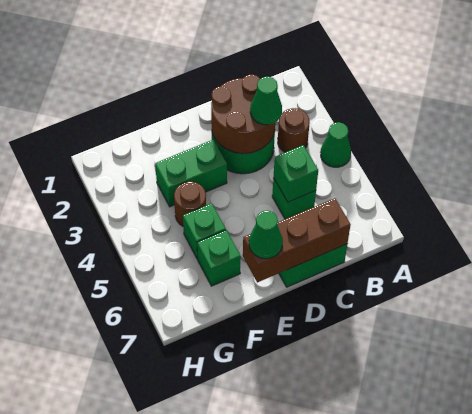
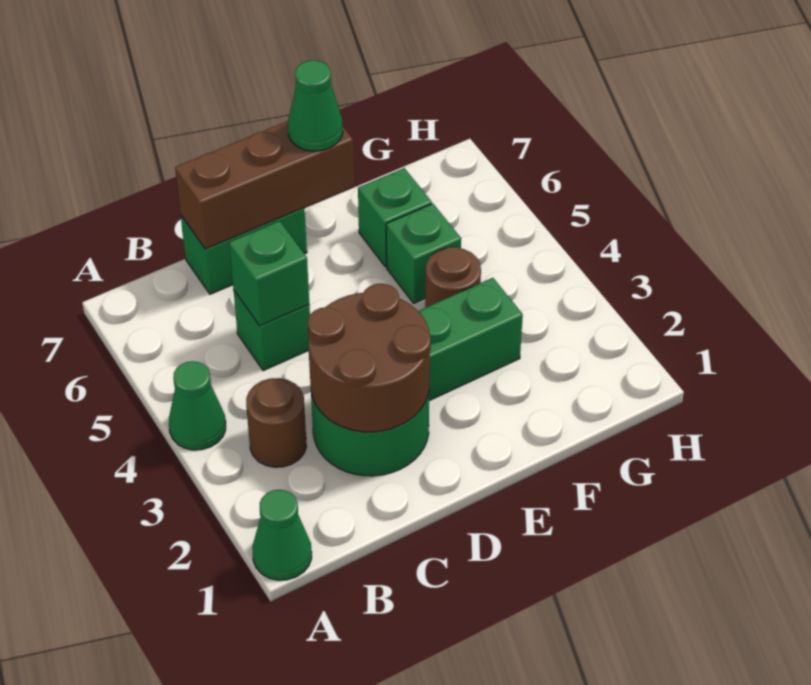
green cone C3 level 3 -> green cone A1 level 1

